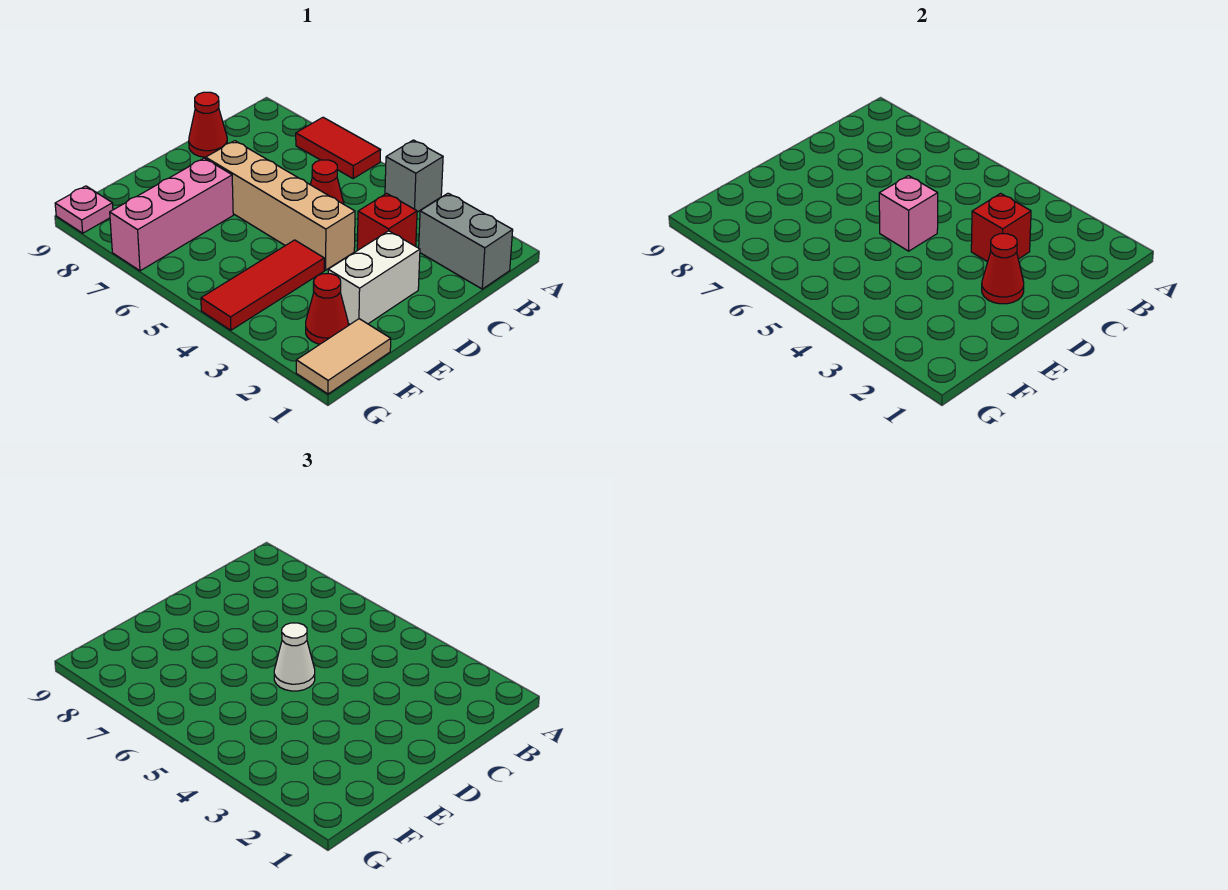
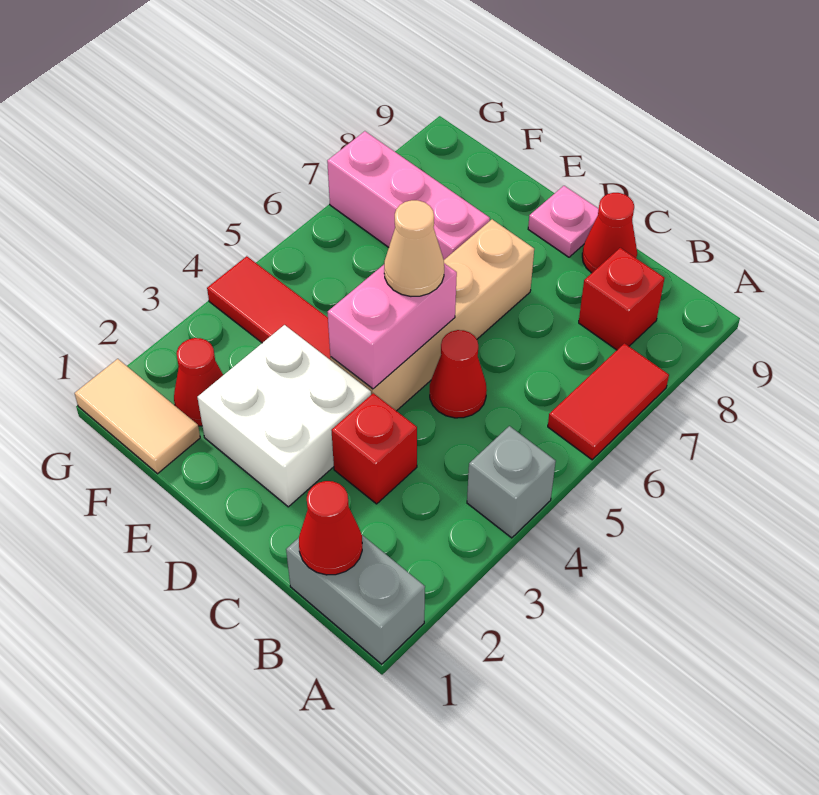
grey brick B1:B2 level 1 -> grey brick A1:B1 level 1
red brick C3 level 2 -> red brick B8 level 1
white brick D2:E2 level 1 -> white brick D2:E3 level 1
red cone D2 level 2 -> red cone B1 level 2
pink brick D5 level 2 -> pink brick D4:D5 level 2
white cone D5 level 3 -> tan cone D5 level 3
pink plate G9 level 1 -> pink plate D9 level 1

